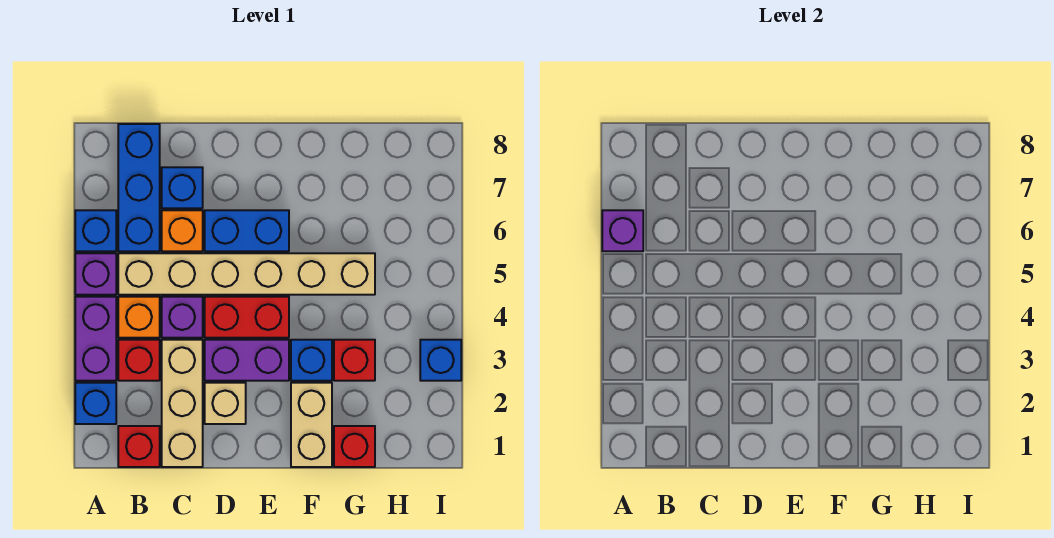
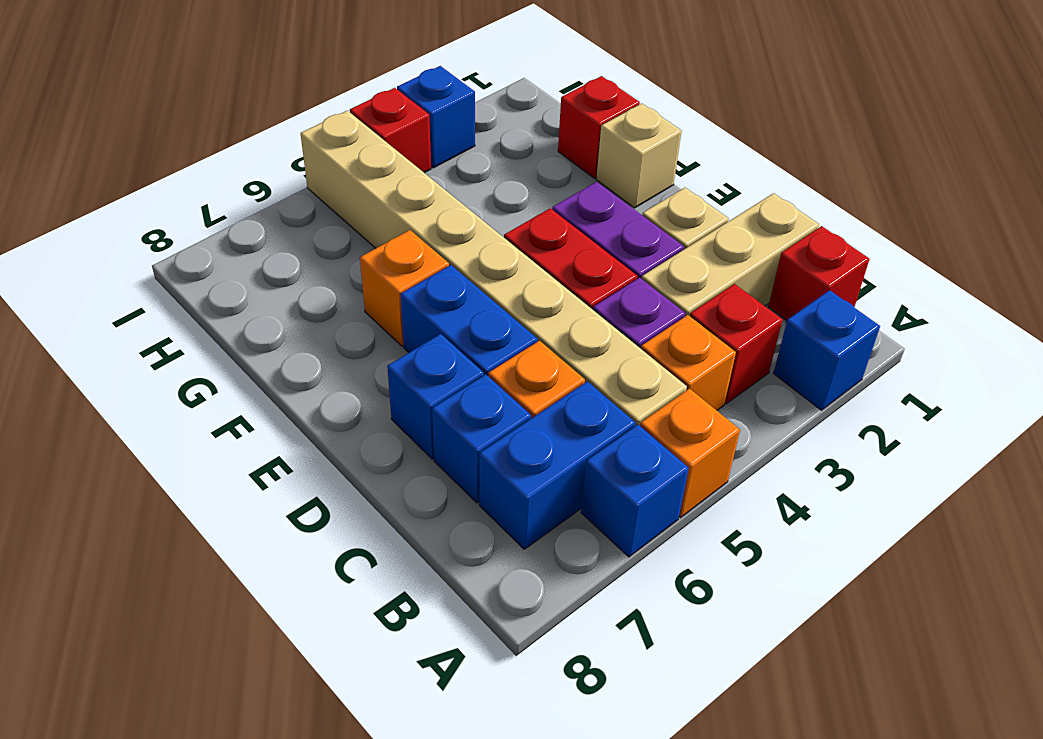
purple brick A3:A4 level 1 -> none
purple brick A5 level 1 -> orange brick A5 level 1
purple brick A6 level 2 -> none
tan brick B5:G5 level 1 -> tan brick B5:I5 level 1
blue brick B6:B8 level 1 -> blue brick B6:B7 level 1
tan brick F1:F2 level 1 -> tan brick F1 level 1
blue brick F3 level 1 -> blue brick D7 level 1
none -> orange brick F6 level 1
red brick G3 level 1 -> red brick I4 level 1

